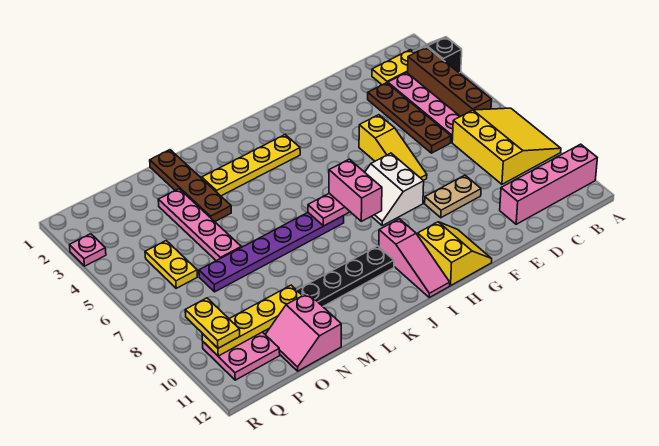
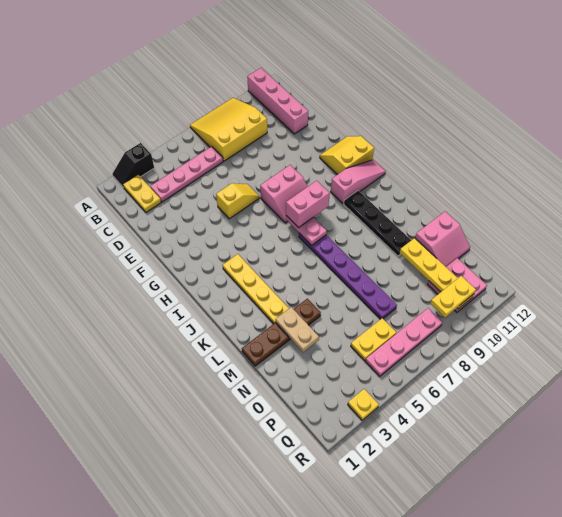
brown brick B3:B6 level 1 -> none
brown plate D3:D6 level 1 -> none
tan plate E9:F9 level 1 -> tan plate M3:N3 level 2
yellow slope F5:F7 level 1 top 5 -> yellow slope F5:F6 level 1 top 5
white slope G7:H8 level 1 top G -> pink slope G7:H8 level 1 top G
pink plate N3:N6 level 1 -> pink plate Q5:Q8 level 1
pink plate R3 level 1 -> yellow plate R3 level 1

